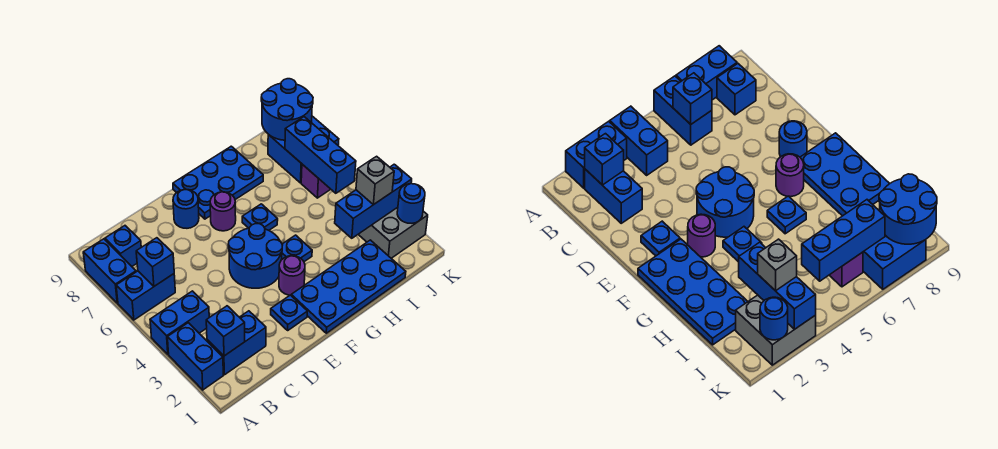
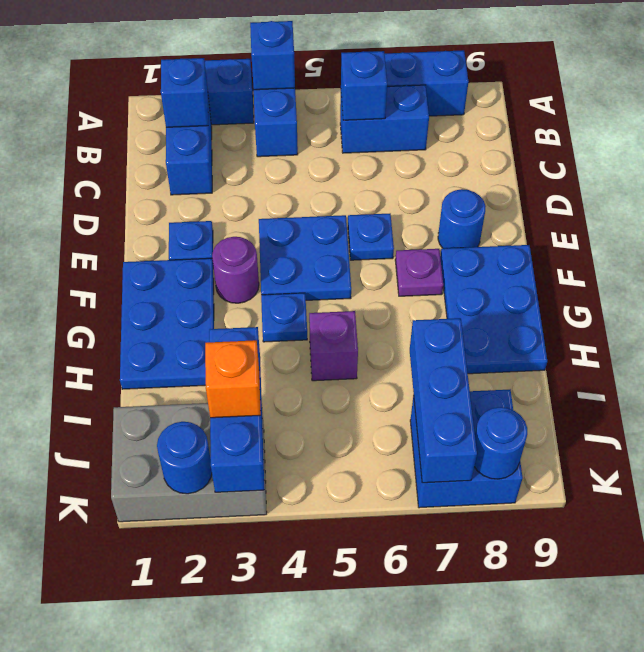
blue brick A6:B6 level 1 -> blue brick B6:B7 level 1
blue brick B8 level 1 -> blue brick A4 level 2
blue round brick E4:F5 level 1 -> blue plate E4:F5 level 1
blue plate F1:I2 level 1 -> blue plate F1:H2 level 1
purple round brick F7 level 1 -> purple plate F7 level 1
blue plate G6 level 1 -> blue plate E6 level 1
grey brick J2:K3 level 1 -> grey brick J1:K3 level 1
grey brick J3 level 3 -> orange brick J3 level 3
blue brick J5:J7 level 2 -> blue brick I7:K7 level 2
purple brick J6 level 1 -> purple brick H5 level 1
blue round brick J8:K9 level 2 -> blue round brick K8 level 2

